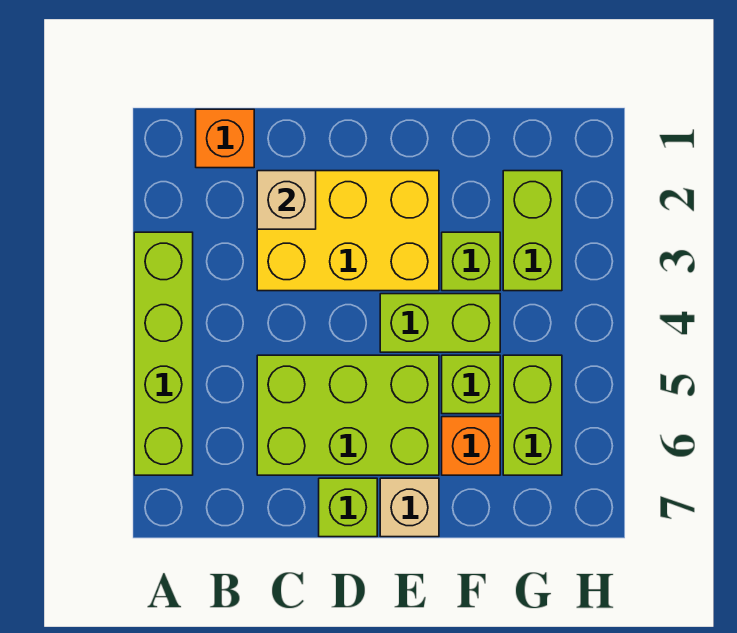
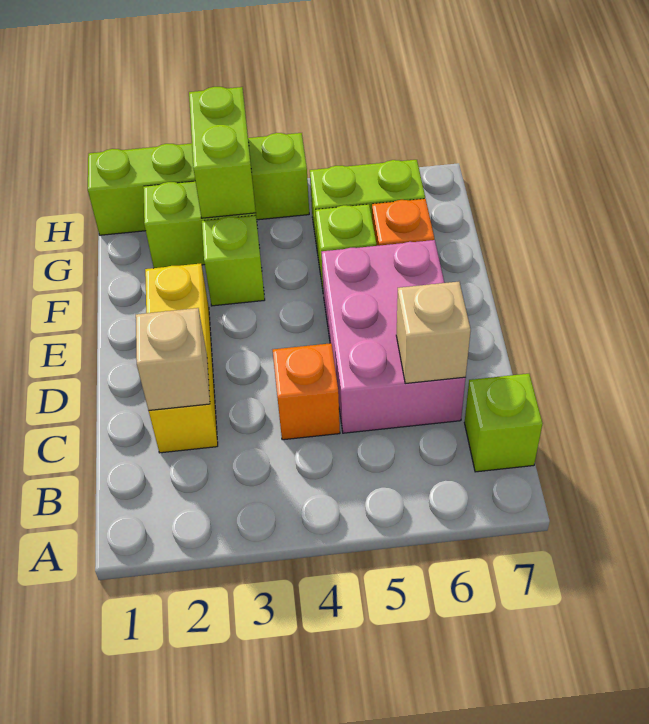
lime brick A3:A6 level 1 -> lime brick H1:H4 level 1
orange brick B1 level 1 -> orange brick C4 level 1
yellow brick C2:E3 level 1 -> yellow brick C2:E2 level 1
lime brick C5:E6 level 1 -> pink brick C5:E6 level 1
lime brick D7 level 1 -> lime brick B7 level 1
lime brick E4:F4 level 1 -> lime brick G3:H3 level 2
tan brick E7 level 1 -> tan brick C6 level 2

